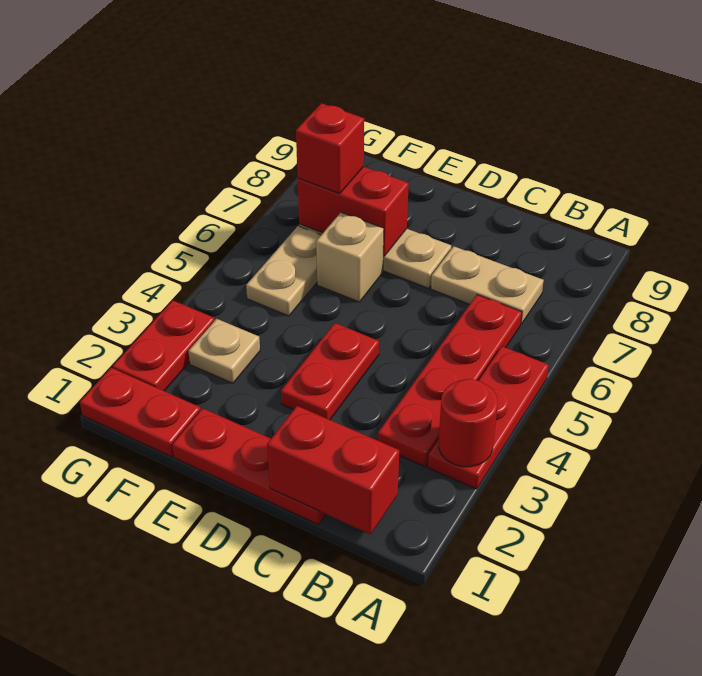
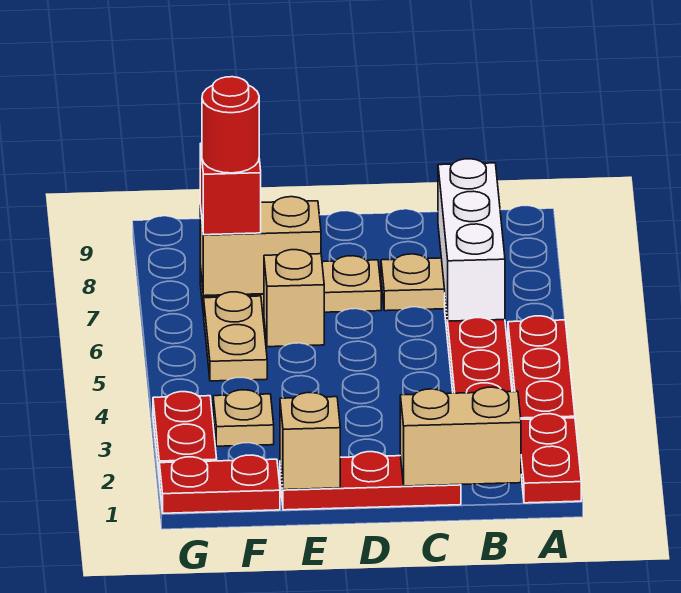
red round brick A3 level 2 -> red round brick F7 level 4
red brick B1:C1 level 2 -> tan brick B1:C1 level 2
none -> white brick B6:B8 level 2
red plate D3:D4 level 1 -> red plate A1:A2 level 1
none -> tan brick E1 level 2
red brick E7:F7 level 2 -> tan brick E7:F7 level 2

